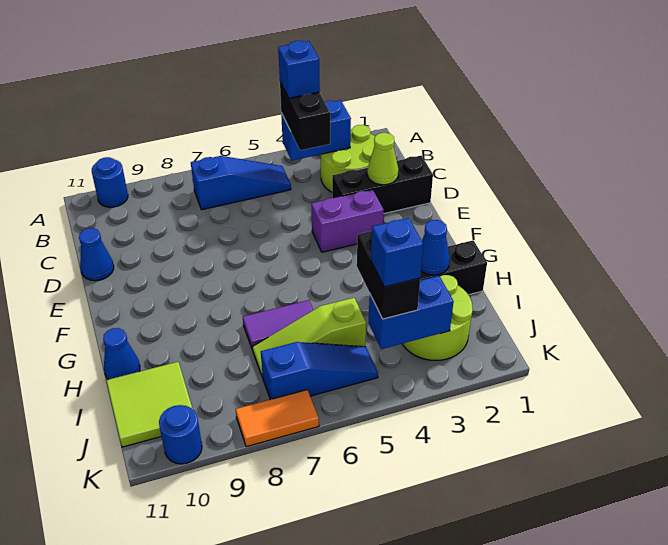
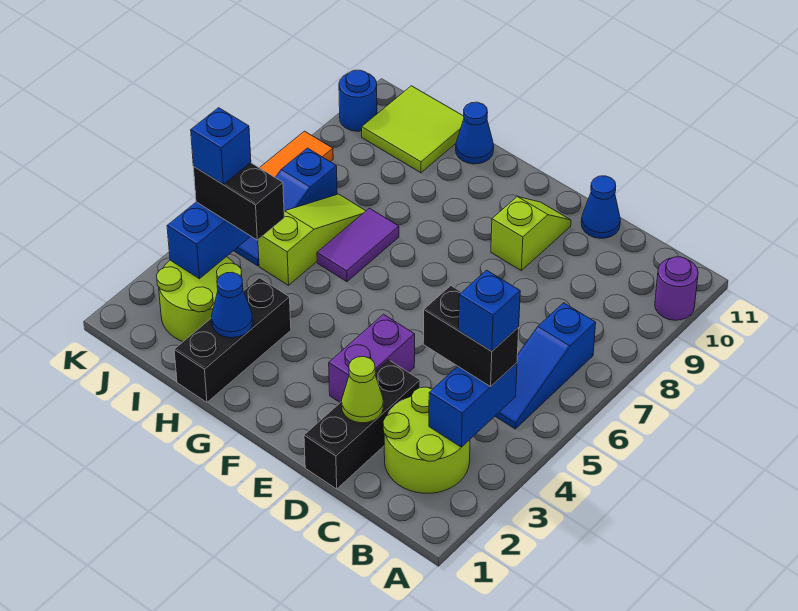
blue round brick A10 level 1 -> purple round brick A10 level 1
none -> lime slope E9:E10 level 1 top 9

